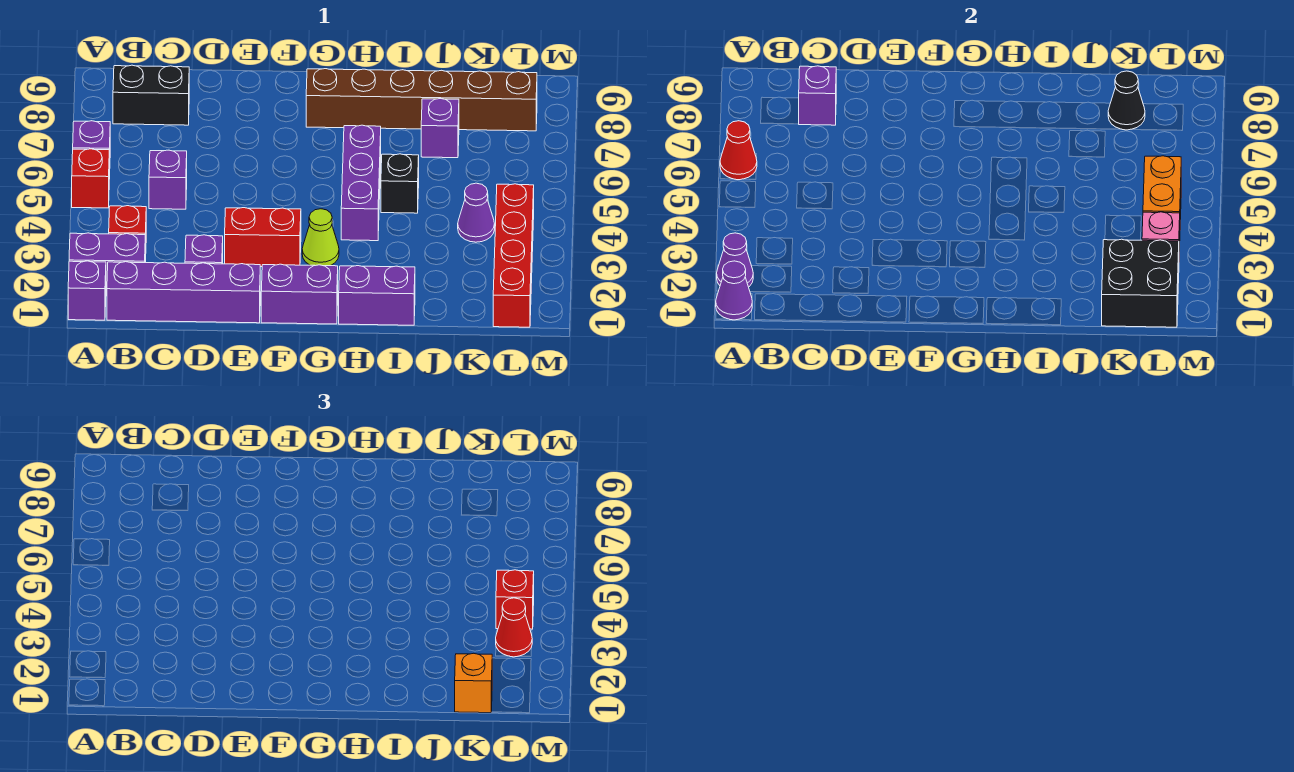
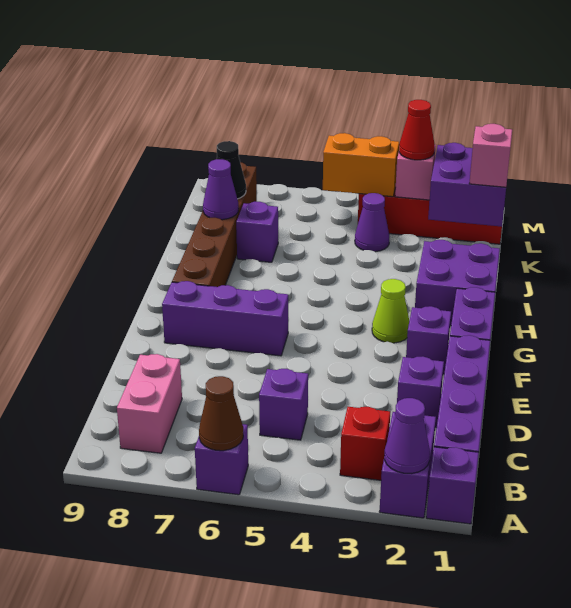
purple cone A1 level 2 -> purple cone J8 level 2
red brick A5 level 1 -> none
red cone A6 level 2 -> brown cone A6 level 2
black brick B8:C8 level 1 -> pink brick B8:C8 level 1
purple brick C8 level 2 -> purple brick F2 level 1
red brick E3:F3 level 1 -> none
purple brick H1:I1 level 1 -> purple brick H1:I2 level 1
purple brick H4:H6 level 1 -> purple brick F6:F8 level 1
black brick I5 level 1 -> none
black brick K1:L2 level 2 -> purple brick K1:L2 level 2
orange brick K1 level 3 -> pink brick K1 level 3
red brick L4 level 3 -> none

